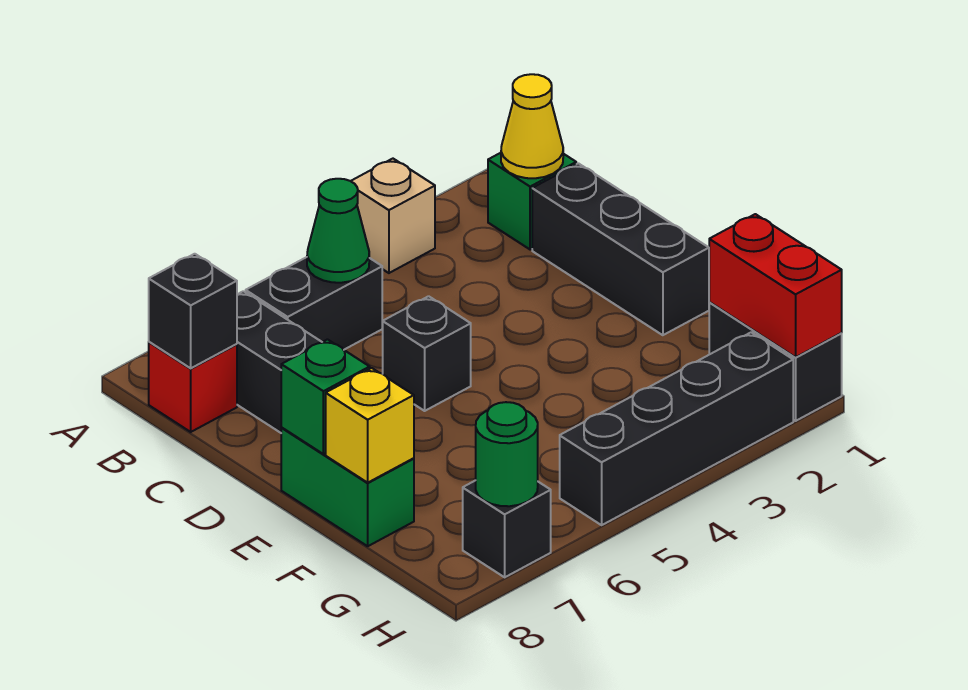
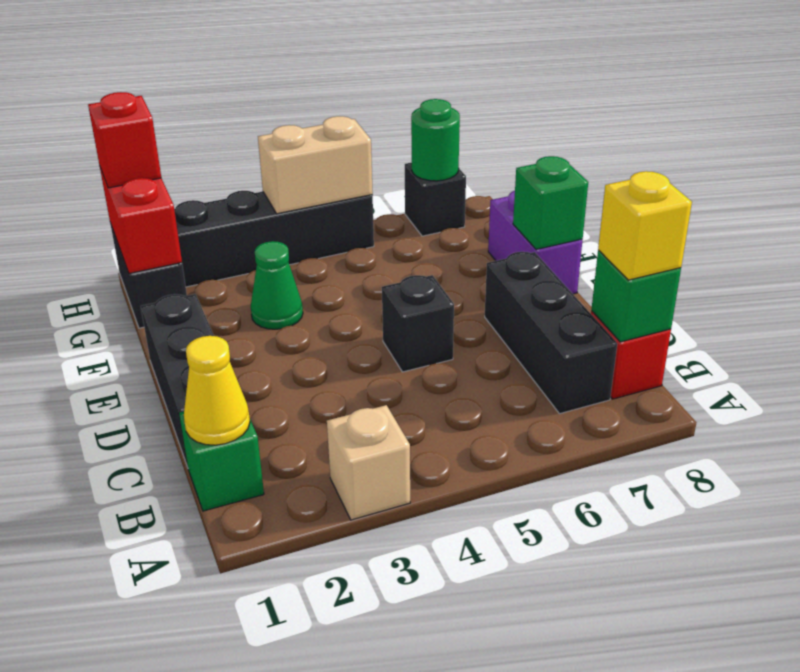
black brick B5:B6 level 1 -> none
green cone B5 level 2 -> green cone F3 level 1
black brick B8 level 2 -> green brick B8 level 2
green brick E8:F8 level 1 -> purple brick E8:F8 level 1
yellow brick F8 level 2 -> yellow brick B8 level 3
none -> red brick H1 level 3
none -> tan brick H4:H5 level 2

